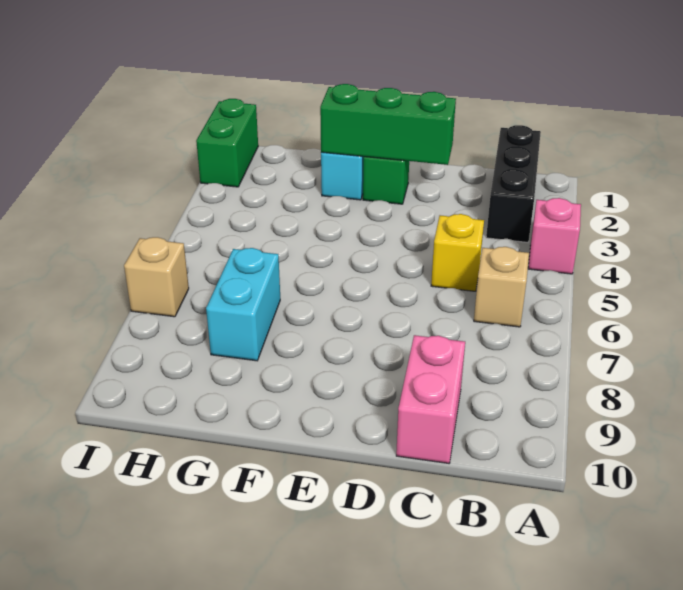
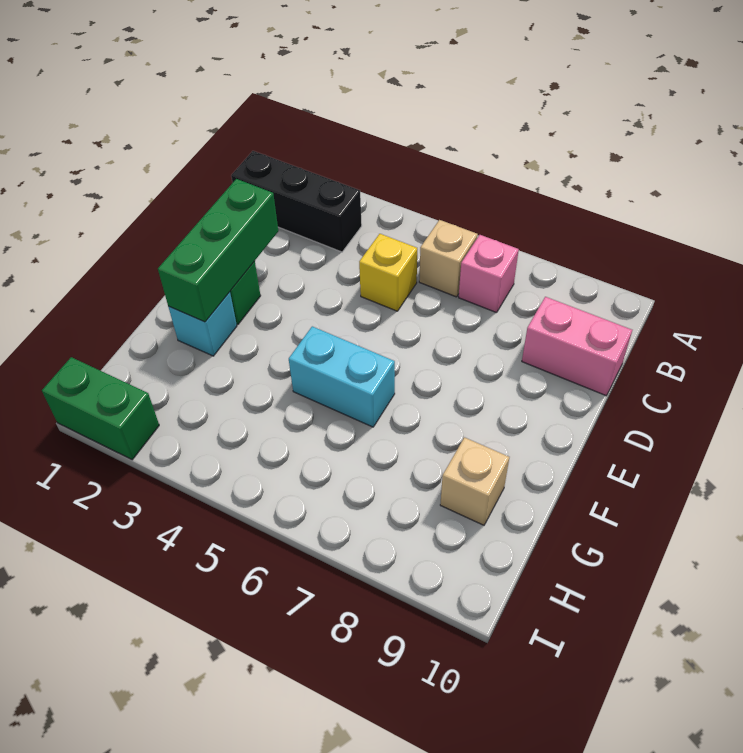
pink brick A4 level 1 -> pink brick B7 level 1
cyan brick G7:G8 level 1 -> cyan brick F5:F6 level 1
tan brick I7 level 1 -> tan brick G9 level 1

